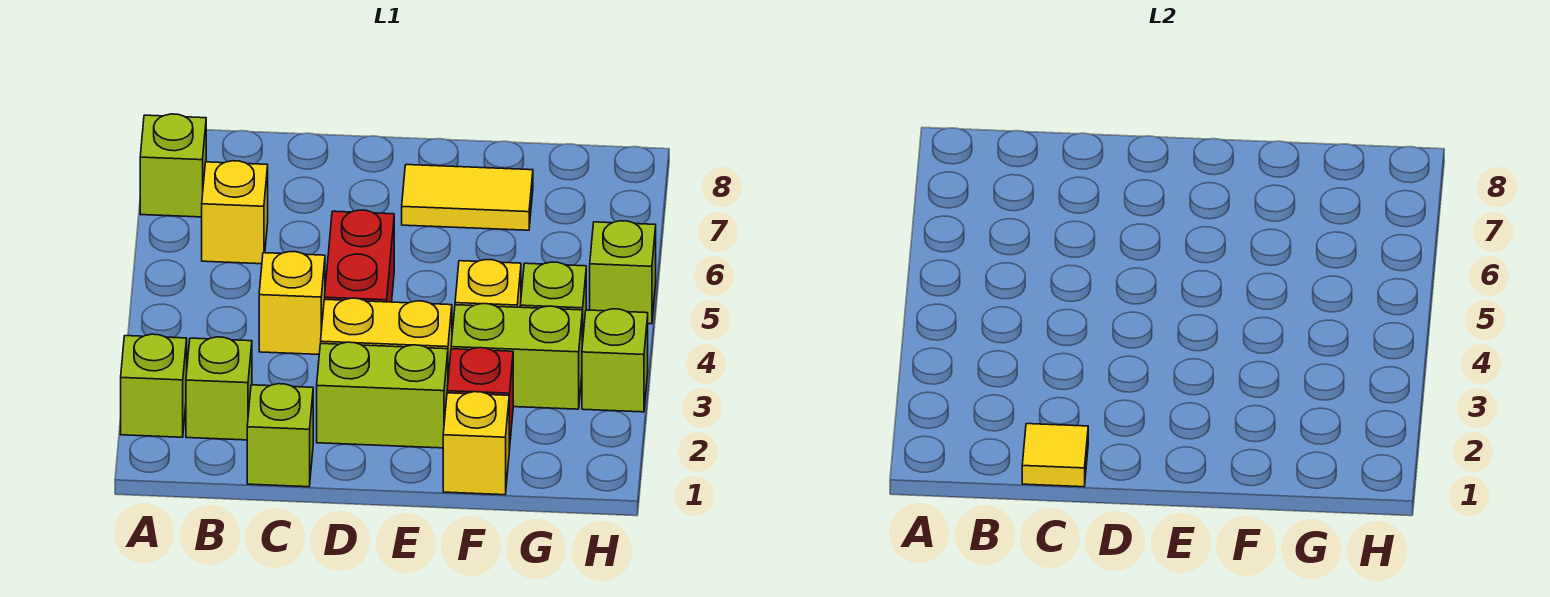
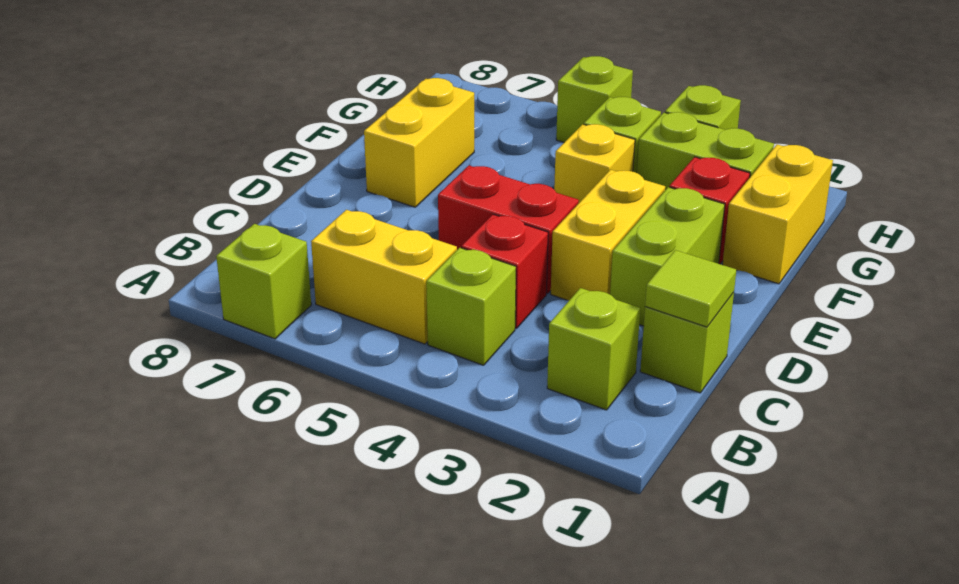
lime brick A2 level 1 -> lime brick B4 level 1
yellow brick B6 level 1 -> yellow brick B5:B6 level 1
yellow tile C1 level 2 -> lime tile C1 level 2
yellow brick C4 level 1 -> red brick C4 level 1
yellow tile E7:F7 level 1 -> yellow brick E7:F7 level 1
yellow brick F1 level 1 -> yellow brick F1:G1 level 1
lime brick F3:G3 level 1 -> lime brick G2:G3 level 1

